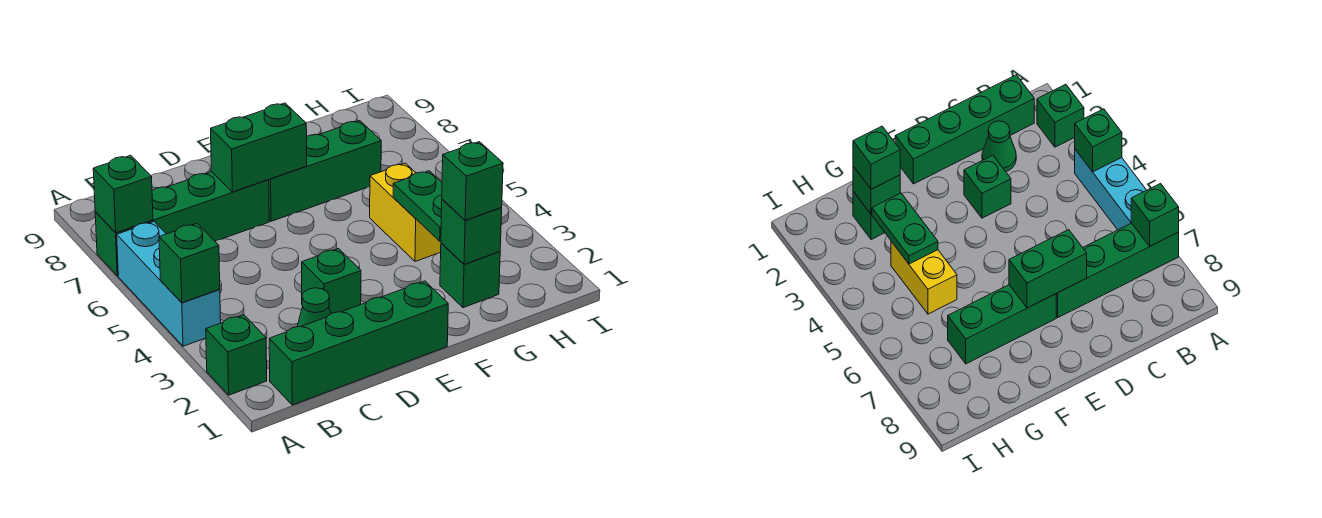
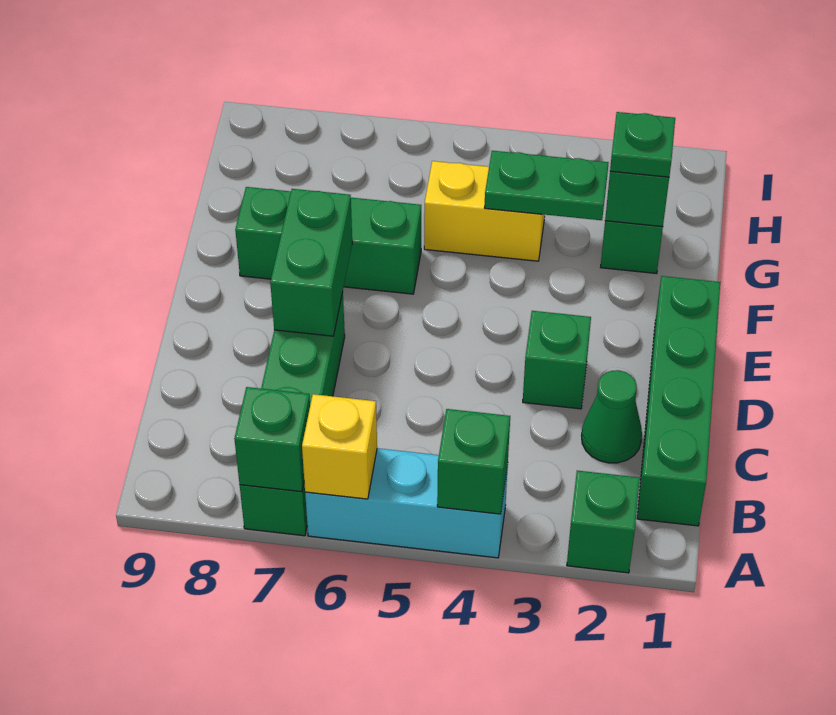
none -> yellow brick A6 level 2
green brick E7:G7 level 1 -> green brick F6:F8 level 1
green brick G2 level 3 -> green plate G2 level 3

